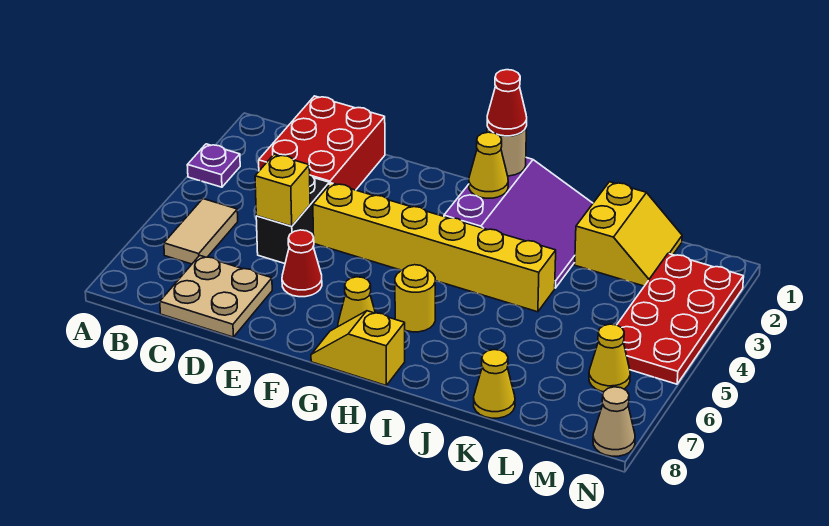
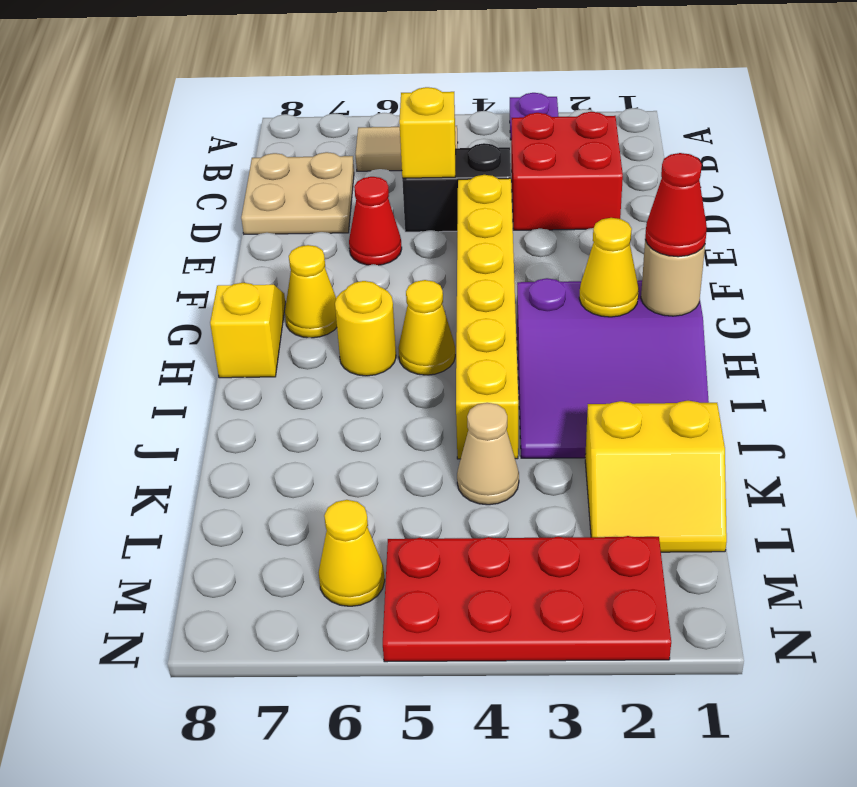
red brick C1:D3 level 1 -> red brick C2:D3 level 1
yellow cone K8 level 1 -> yellow cone H5 level 1
tan cone N8 level 1 -> tan cone K4 level 1

